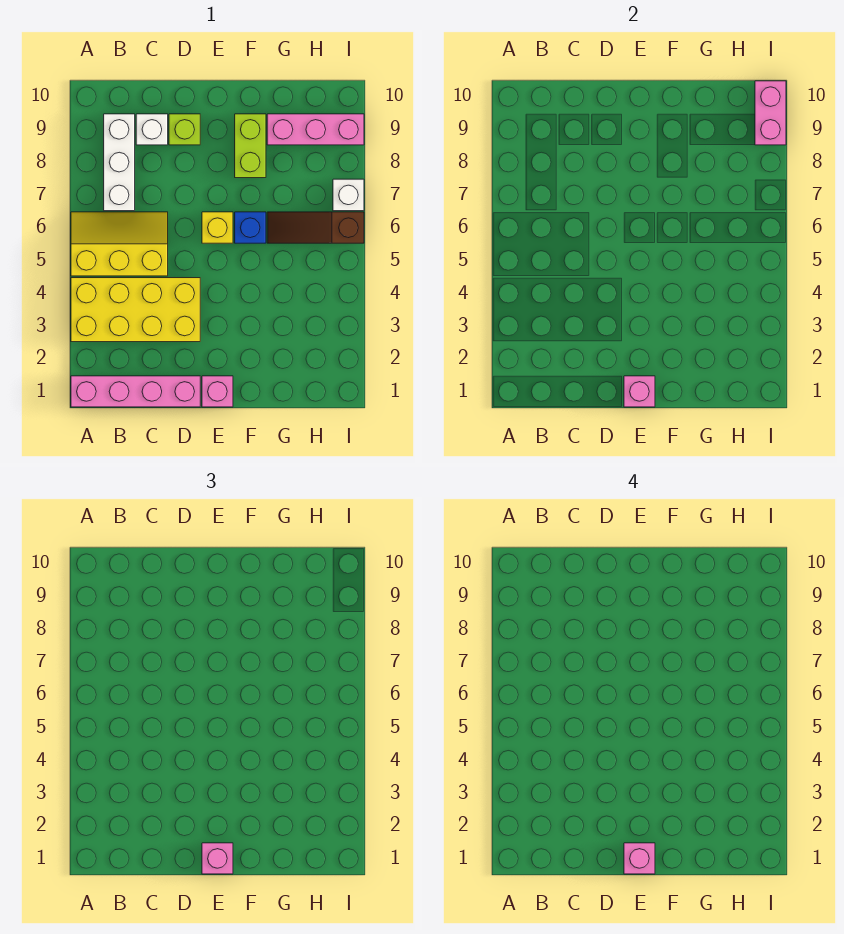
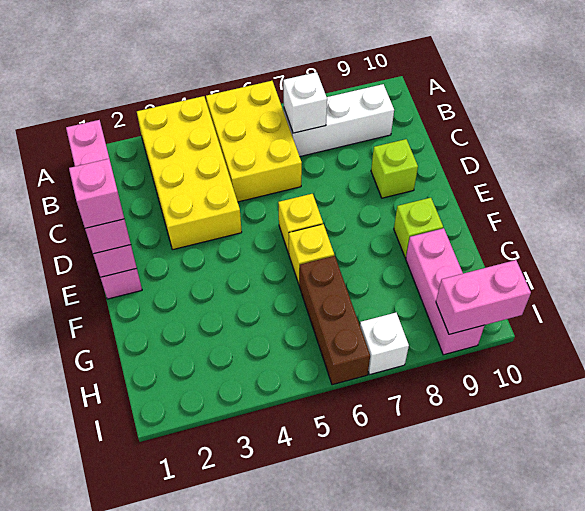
yellow slope A5:C6 level 1 top 5 -> yellow brick A5:C6 level 1
white brick C9 level 1 -> white brick B7 level 2
blue brick F6 level 1 -> yellow brick F6 level 1
lime brick F8:F9 level 1 -> lime brick F9 level 1
brown slope G6:I6 level 1 top I -> brown brick G6:I6 level 1

